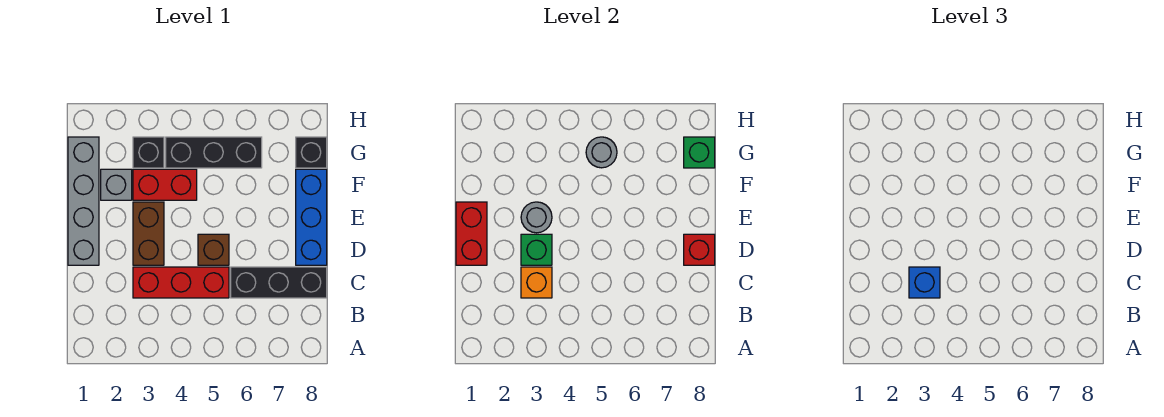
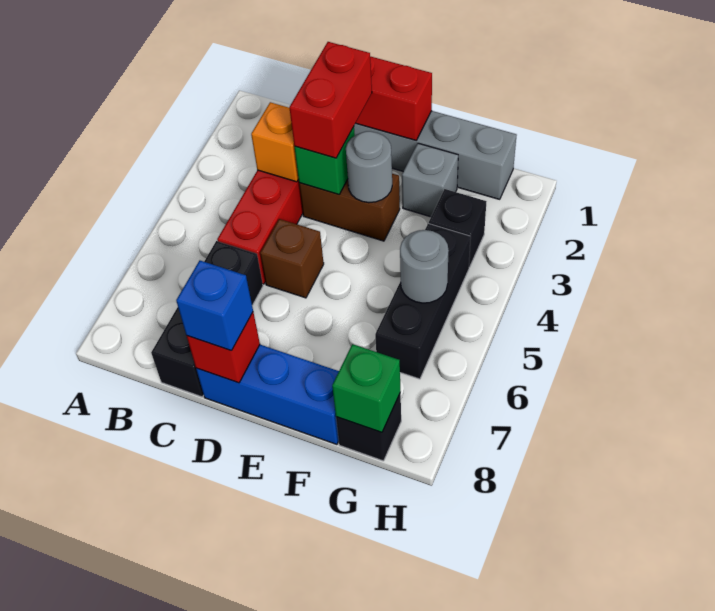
blue brick C3 level 3 -> blue brick D8 level 3
red brick F3:F4 level 1 -> red brick D2:D3 level 3

